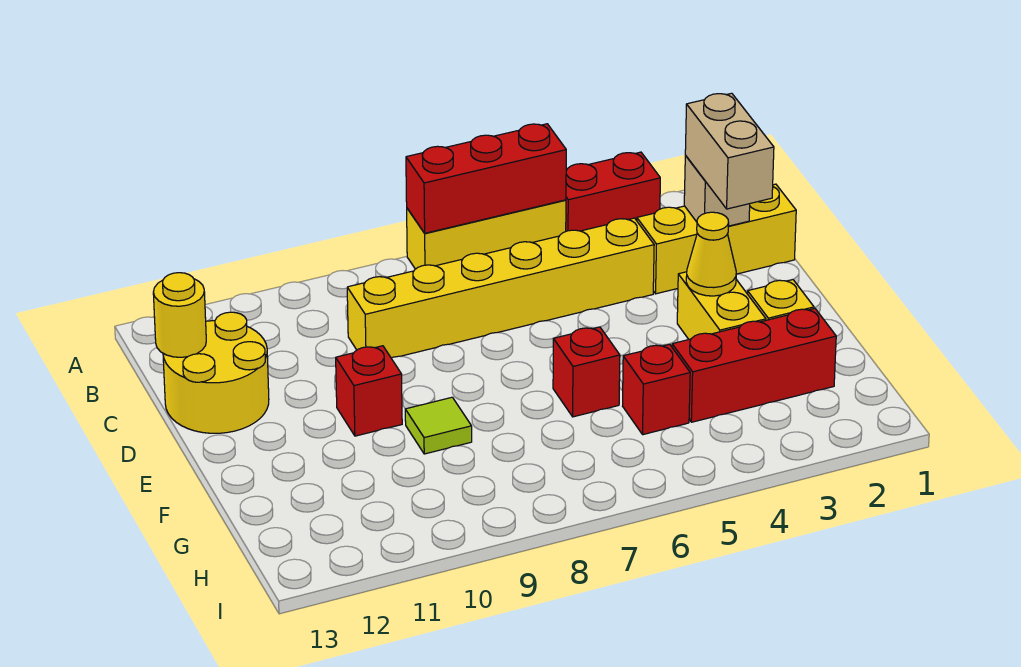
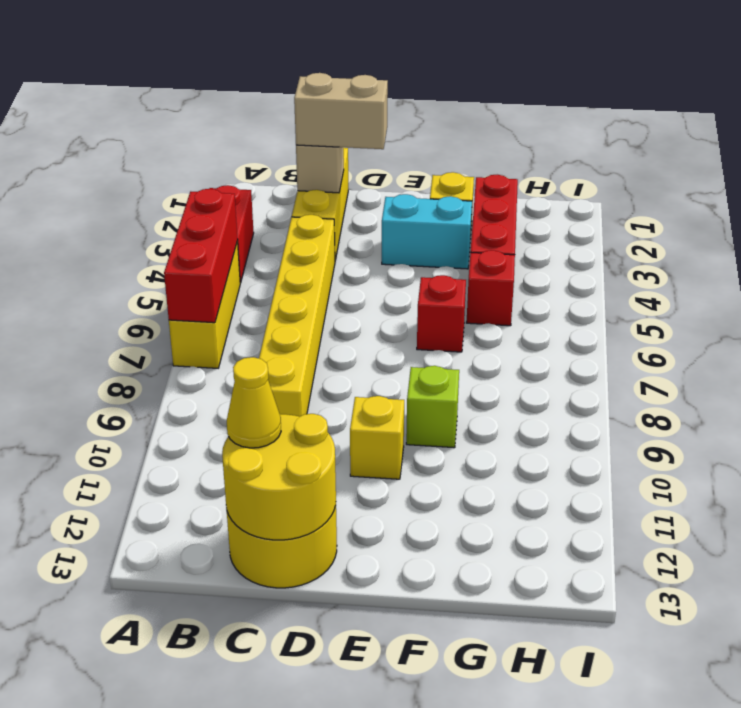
yellow round brick C13 level 2 -> yellow round brick C12:D13 level 2
yellow brick E3:F3 level 1 -> cyan brick E3:F3 level 1
yellow cone E3 level 2 -> yellow cone C12 level 3
red brick E10 level 1 -> yellow brick E10 level 1
lime tile F9 level 1 -> lime brick F9 level 1

